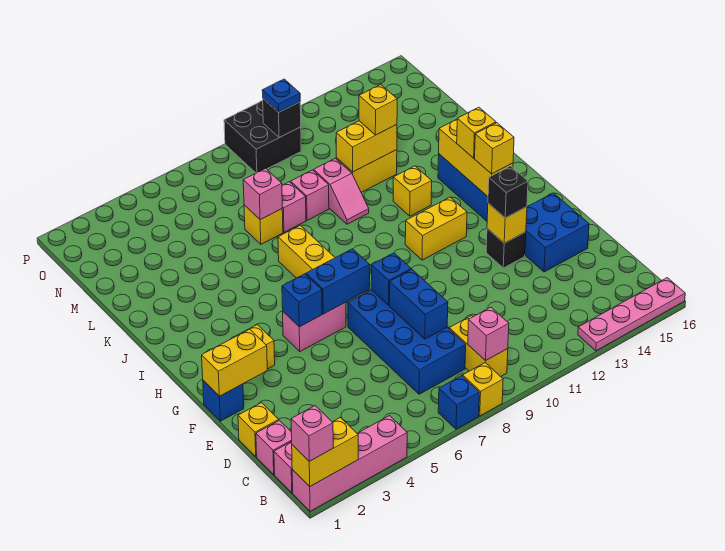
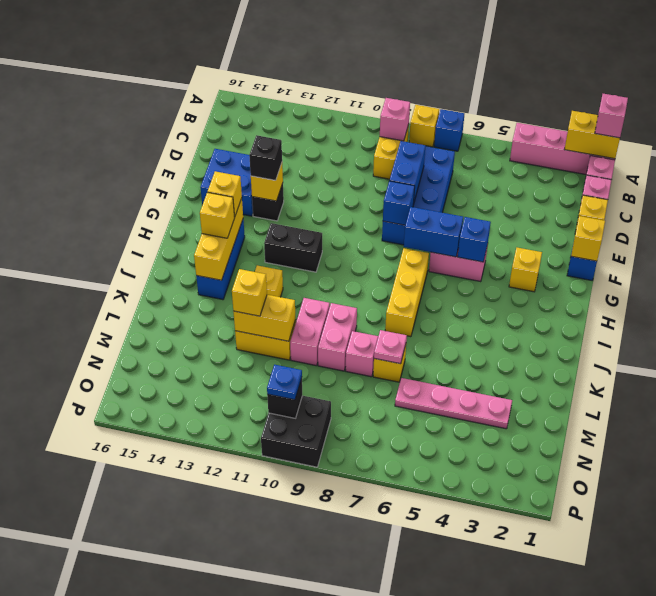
pink plate A13:A16 level 1 -> pink plate M3:M6 level 1
yellow brick F1:F2 level 2 -> yellow brick F1 level 2
yellow brick H11:H12 level 1 -> black brick H11:H12 level 1
pink slope K10:L10 level 1 top L -> pink brick K10:L10 level 1
pink brick L7 level 2 -> pink plate L7 level 2
pink brick L9 level 1 -> pink brick K9:L9 level 1

